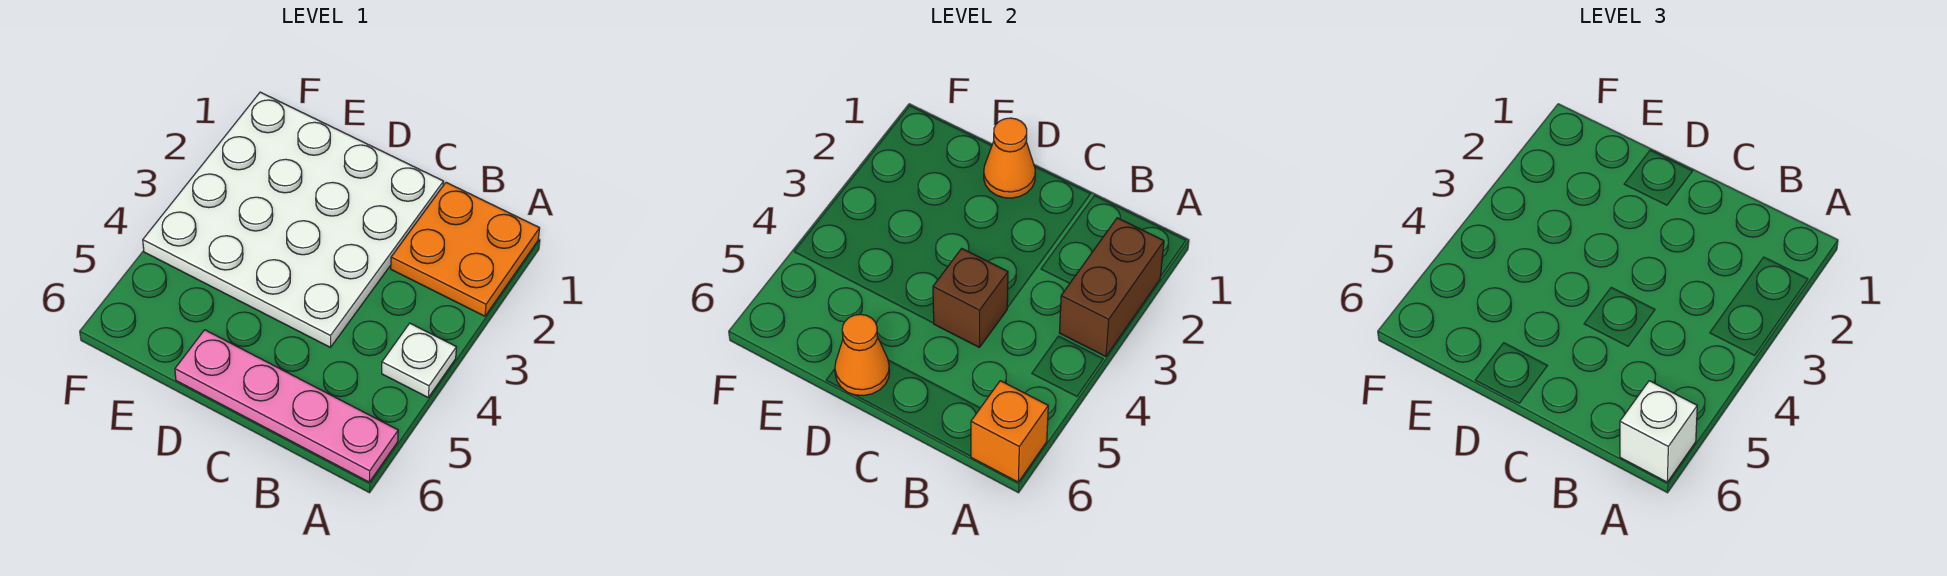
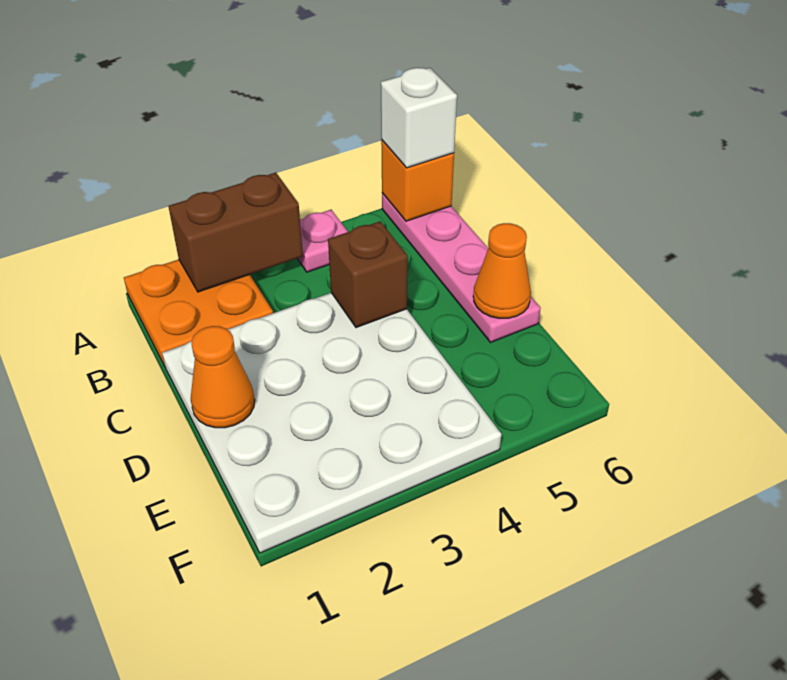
white plate A4 level 1 -> pink plate A4 level 1

